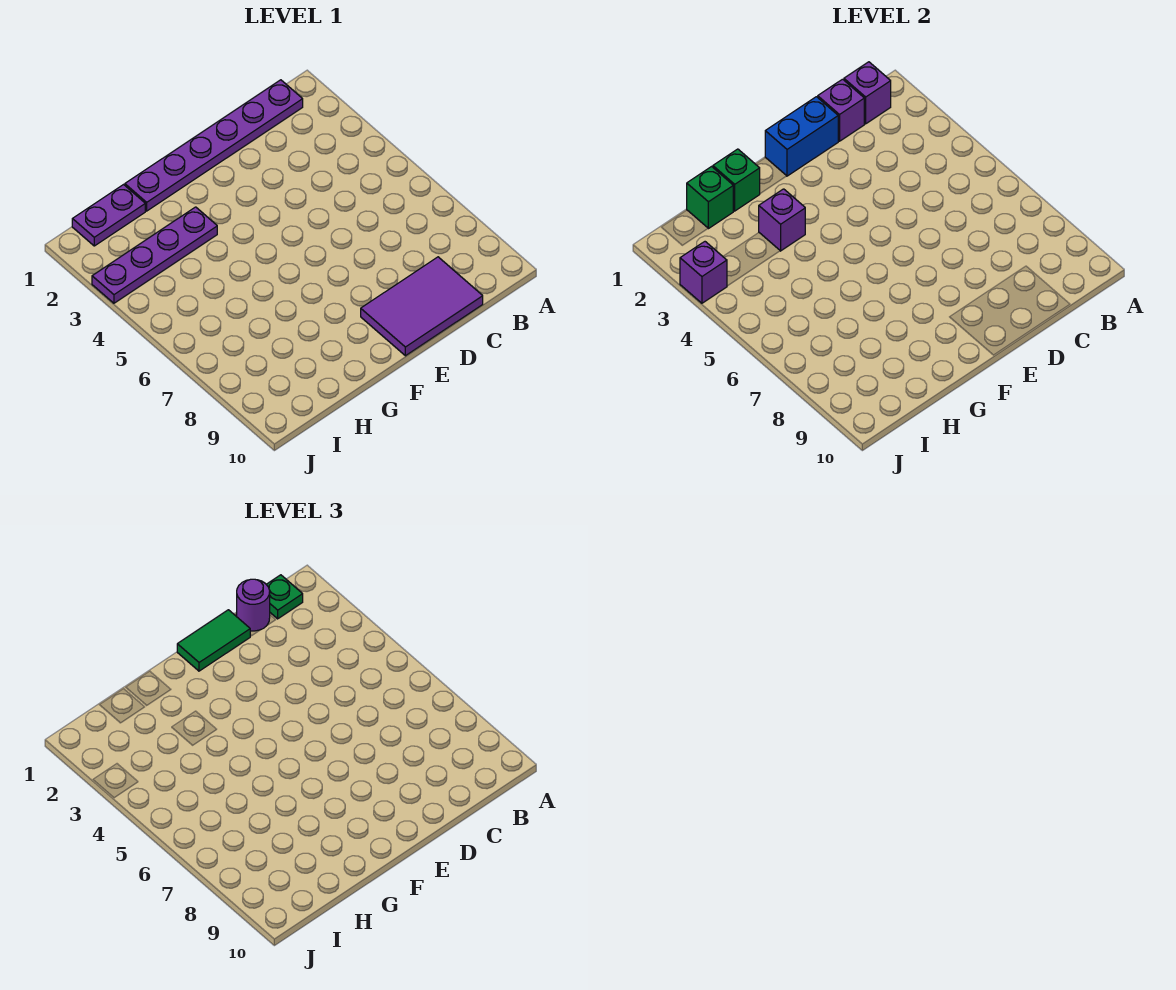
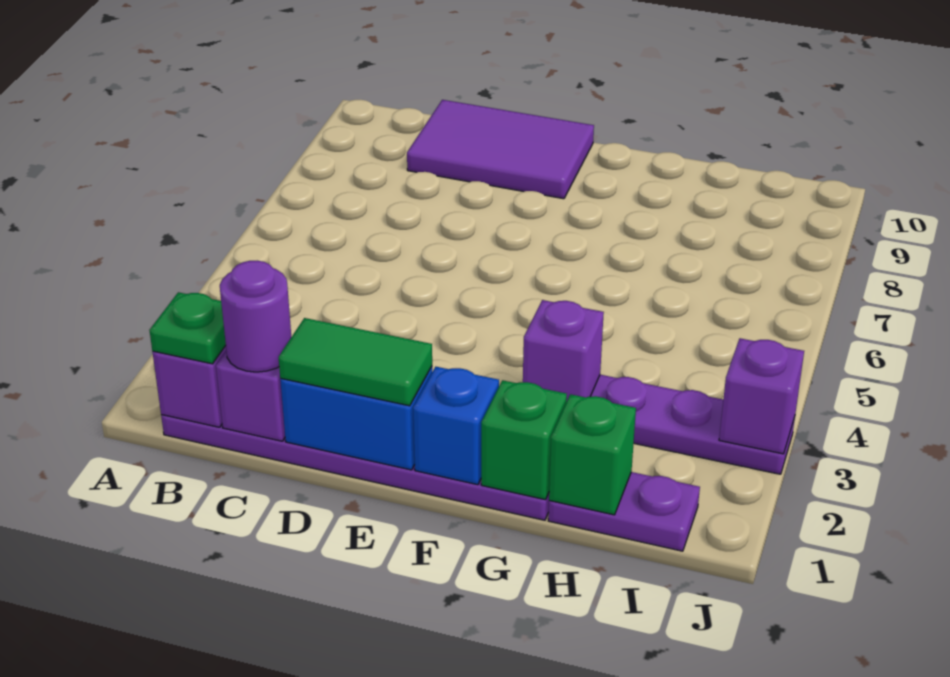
none -> blue brick F1 level 2

